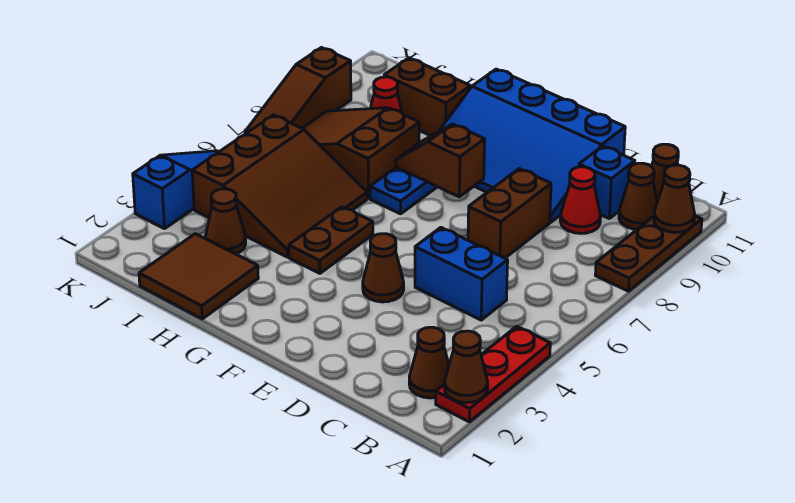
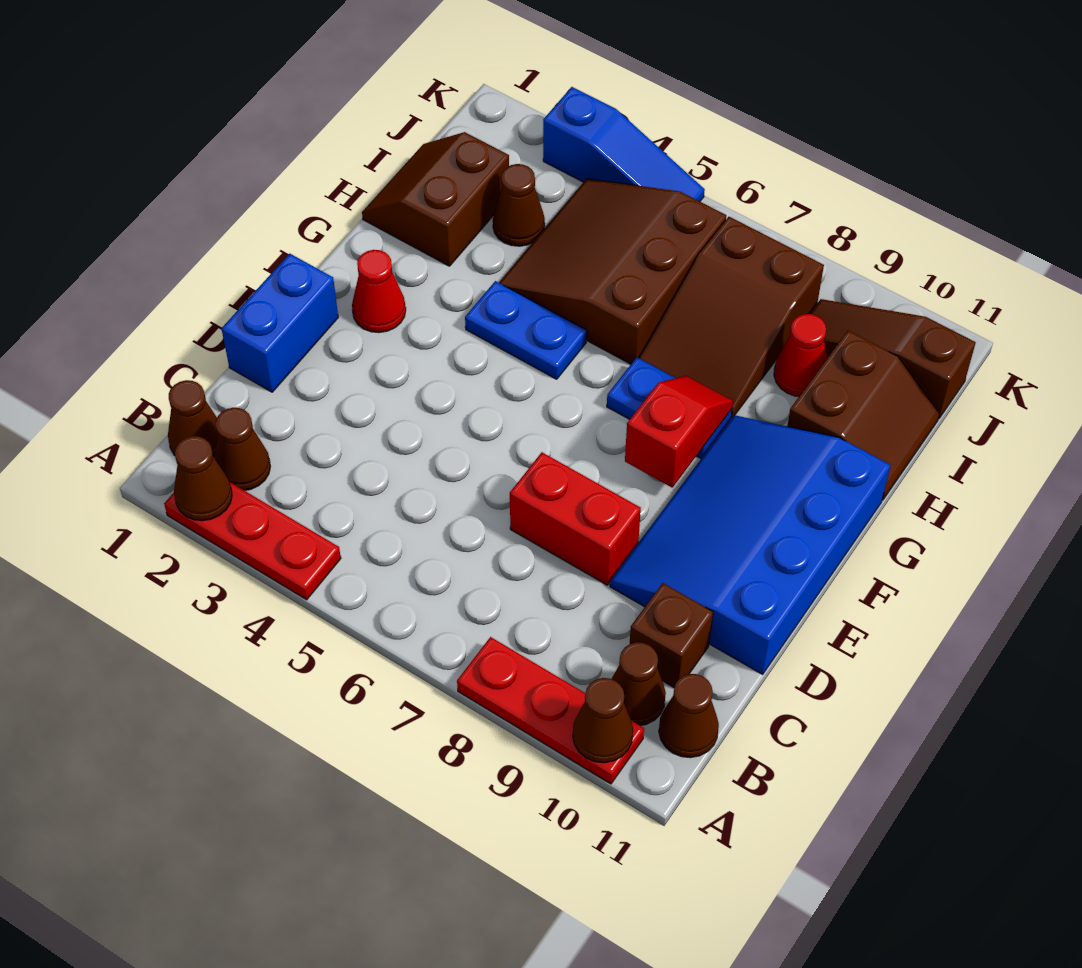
brown plate A8:A10 level 1 -> red plate A8:A10 level 1
blue brick C5:D5 level 1 -> blue brick D1:E1 level 1
red cone C9 level 1 -> red cone F2 level 1
blue brick C10 level 1 -> brown brick C10 level 1
brown brick D7:D8 level 1 -> red brick D7:D8 level 1
brown cone E4 level 1 -> brown cone B1 level 1
brown slope F8:G8 level 2 top F -> red slope F8:G8 level 2 top F
brown plate G4:G5 level 1 -> blue plate G4:G5 level 1
brown tile H1:I2 level 1 -> brown slope H1:I2 level 1 top 2
brown slope H4:J6 level 1 top J -> brown slope H4:J6 level 1 top 6
brown slope H7:J8 level 1 top H -> brown slope H7:J8 level 1 top J
brown slope K7:K9 level 1 top 9 -> brown slope J9:J11 level 1 top 11

